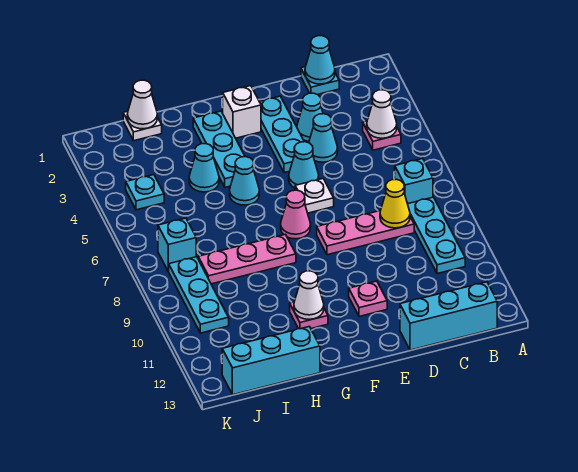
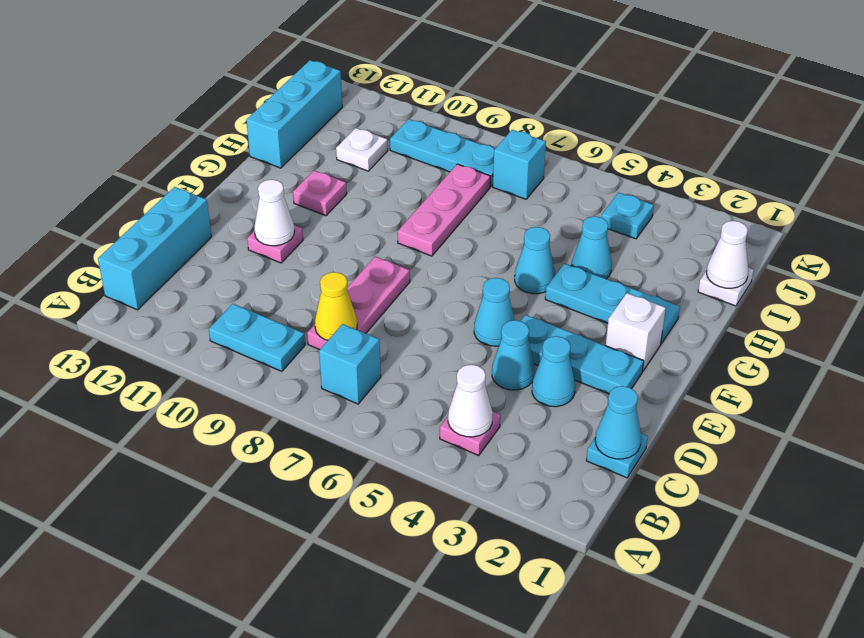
cyan plate B8:B10 level 1 -> cyan plate B9:B10 level 1
white plate E6 level 1 -> white plate I11 level 1
pink cone F7 level 1 -> none
white cone G11 level 2 -> white cone E11 level 2

